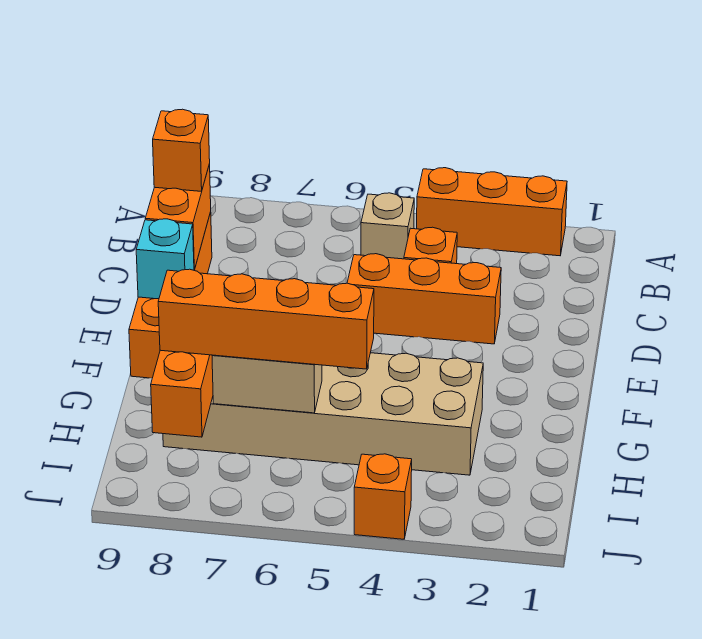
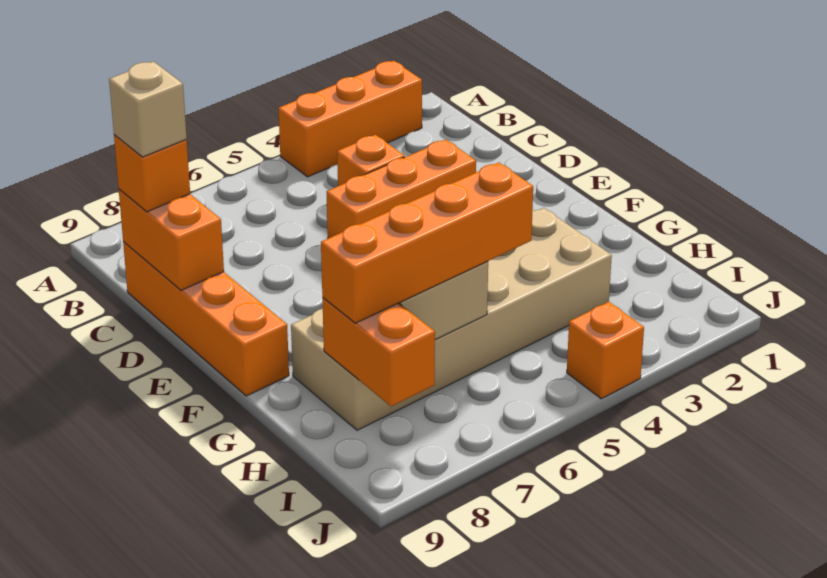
tan brick B5 level 1 -> tan brick C9 level 4
cyan brick E9 level 2 -> none

